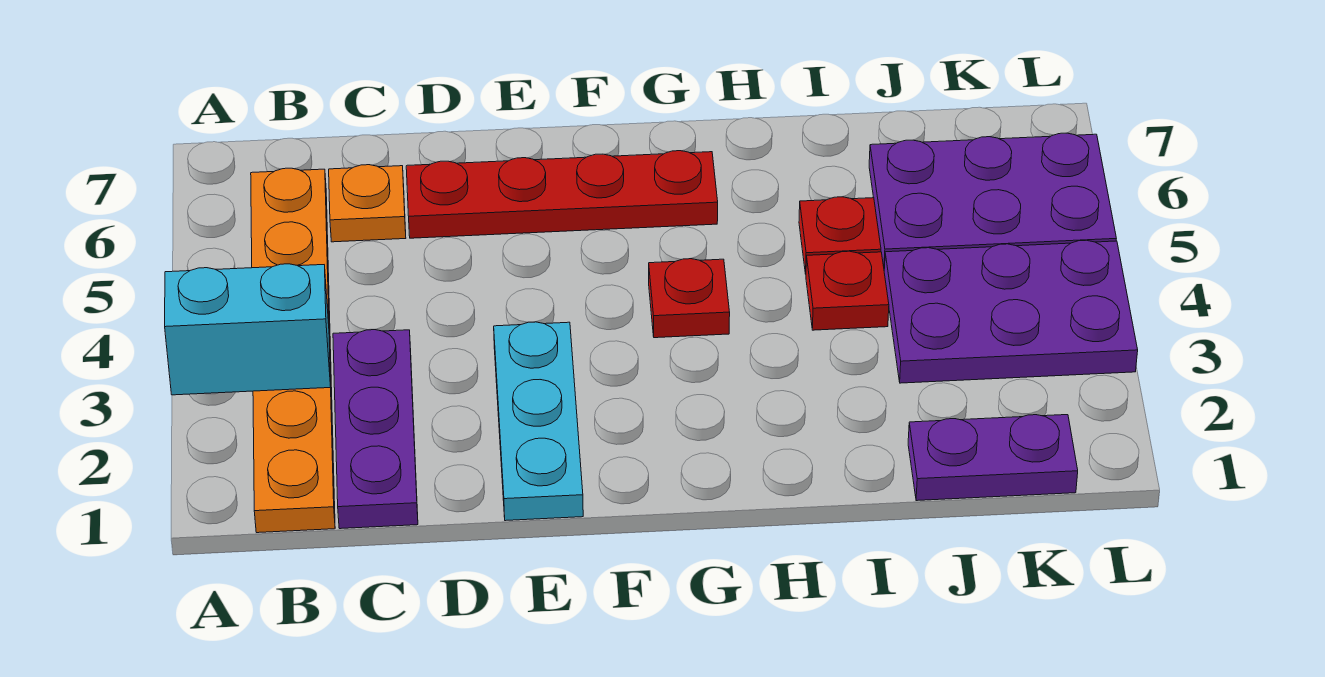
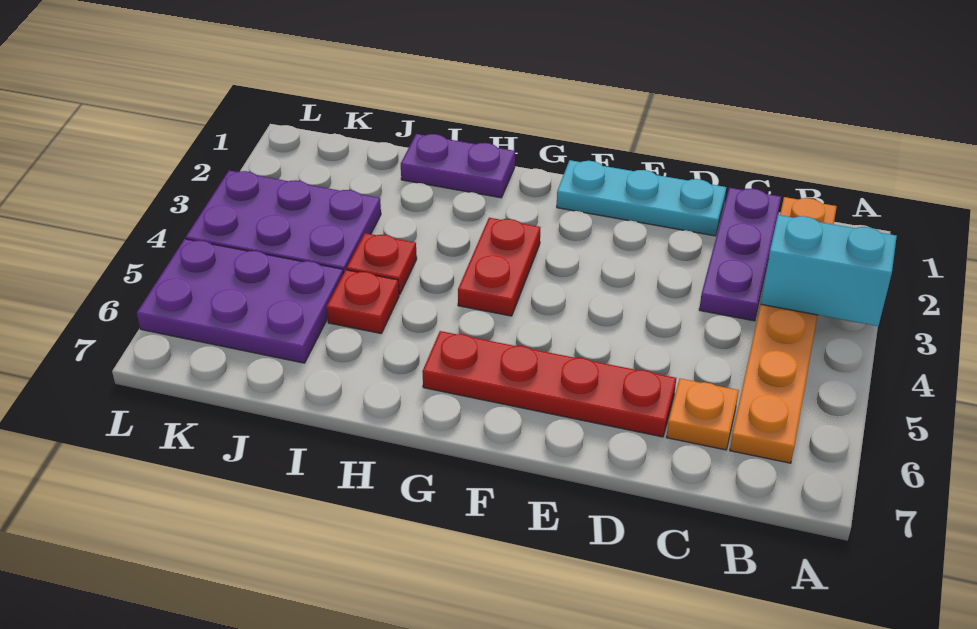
cyan plate E1:E3 level 1 -> cyan plate D1:F1 level 1
red plate G4 level 1 -> red plate G3:G4 level 1
purple plate J1:K1 level 1 -> purple plate H1:I1 level 1

